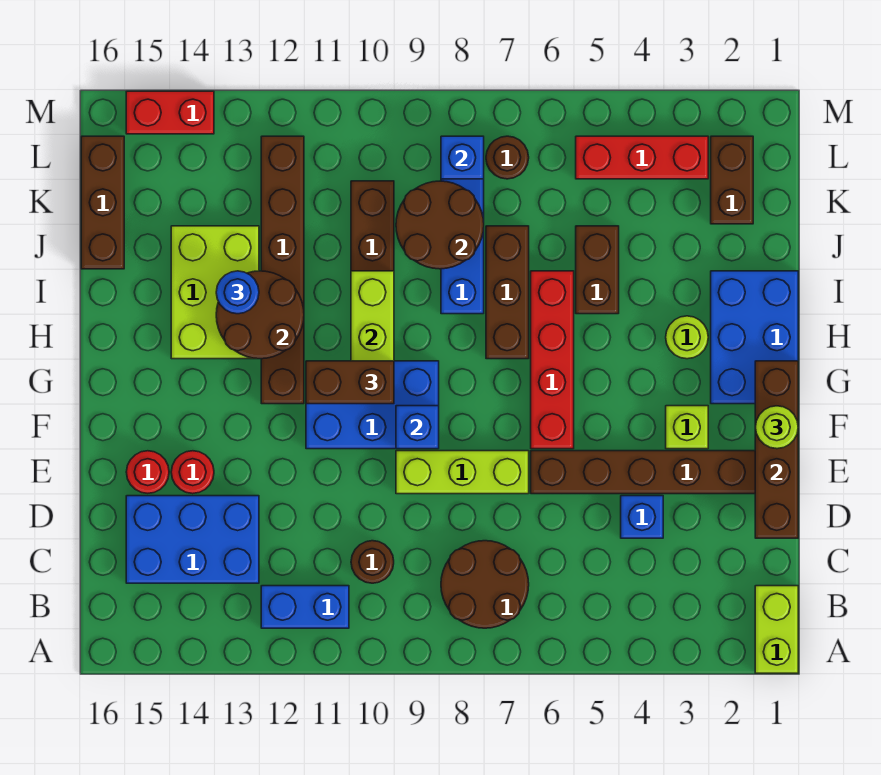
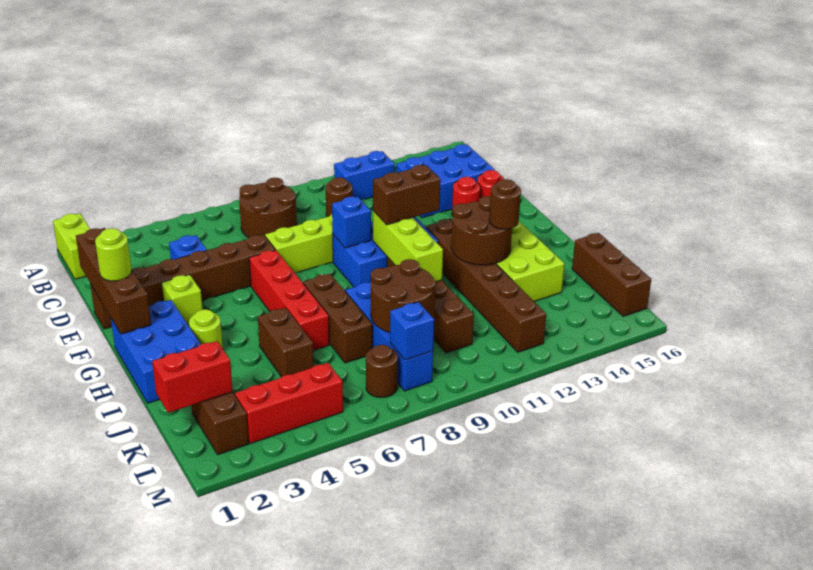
blue round brick I13 level 3 -> brown round brick I13 level 3
red brick M14:M15 level 1 -> red brick K1:K2 level 2

